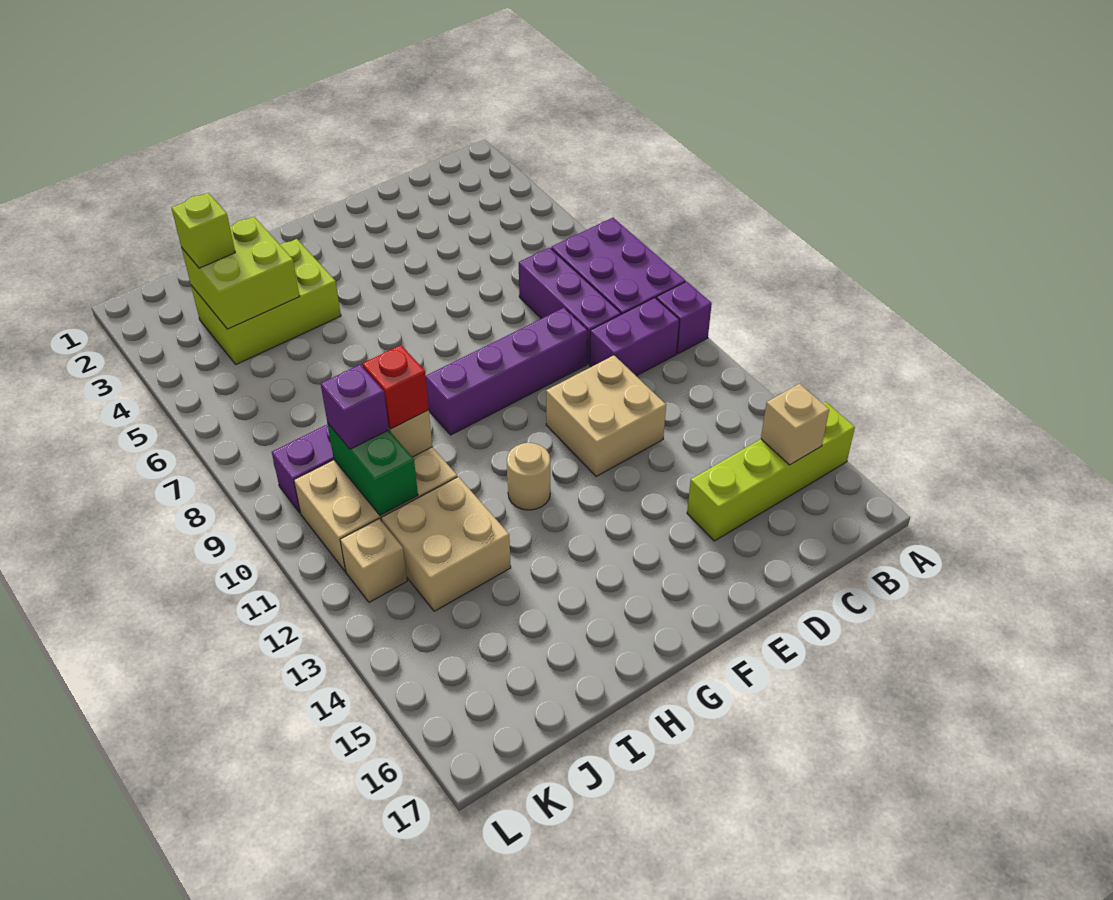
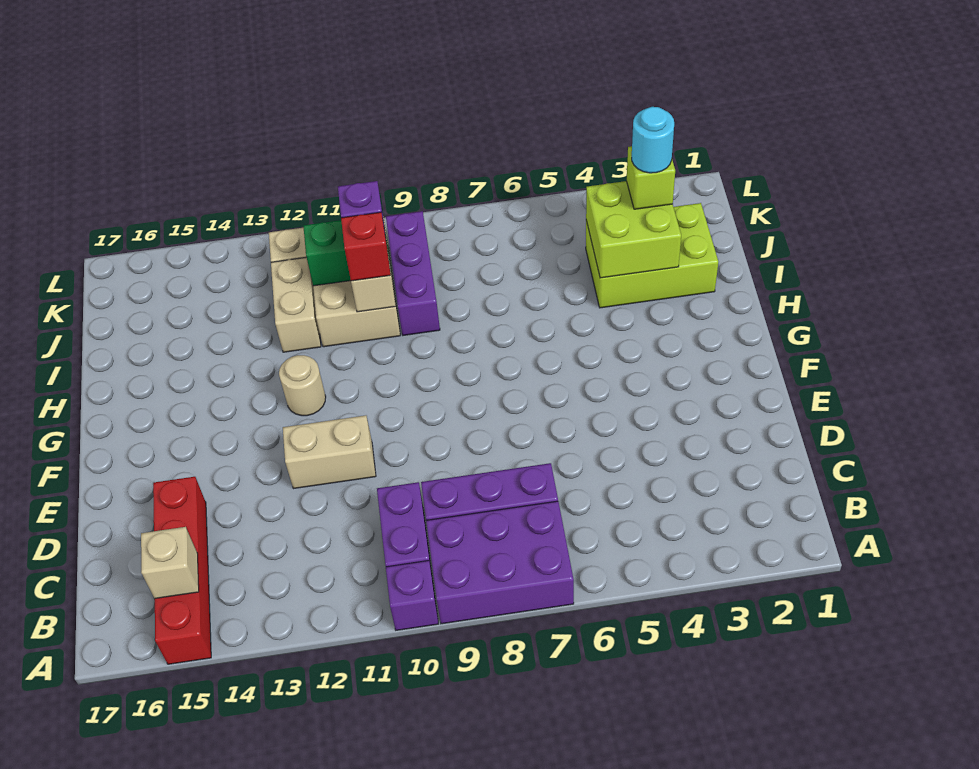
lime brick A15:D15 level 1 -> red brick A15:D15 level 1
purple brick D9:G9 level 1 -> none
tan brick D11:E12 level 1 -> tan brick E11:E12 level 1
lime brick H3:J4 level 1 -> lime brick I2:J4 level 1
tan brick I12:J13 level 1 -> tan brick I12:J12 level 1
none -> cyan round brick J3 level 4

